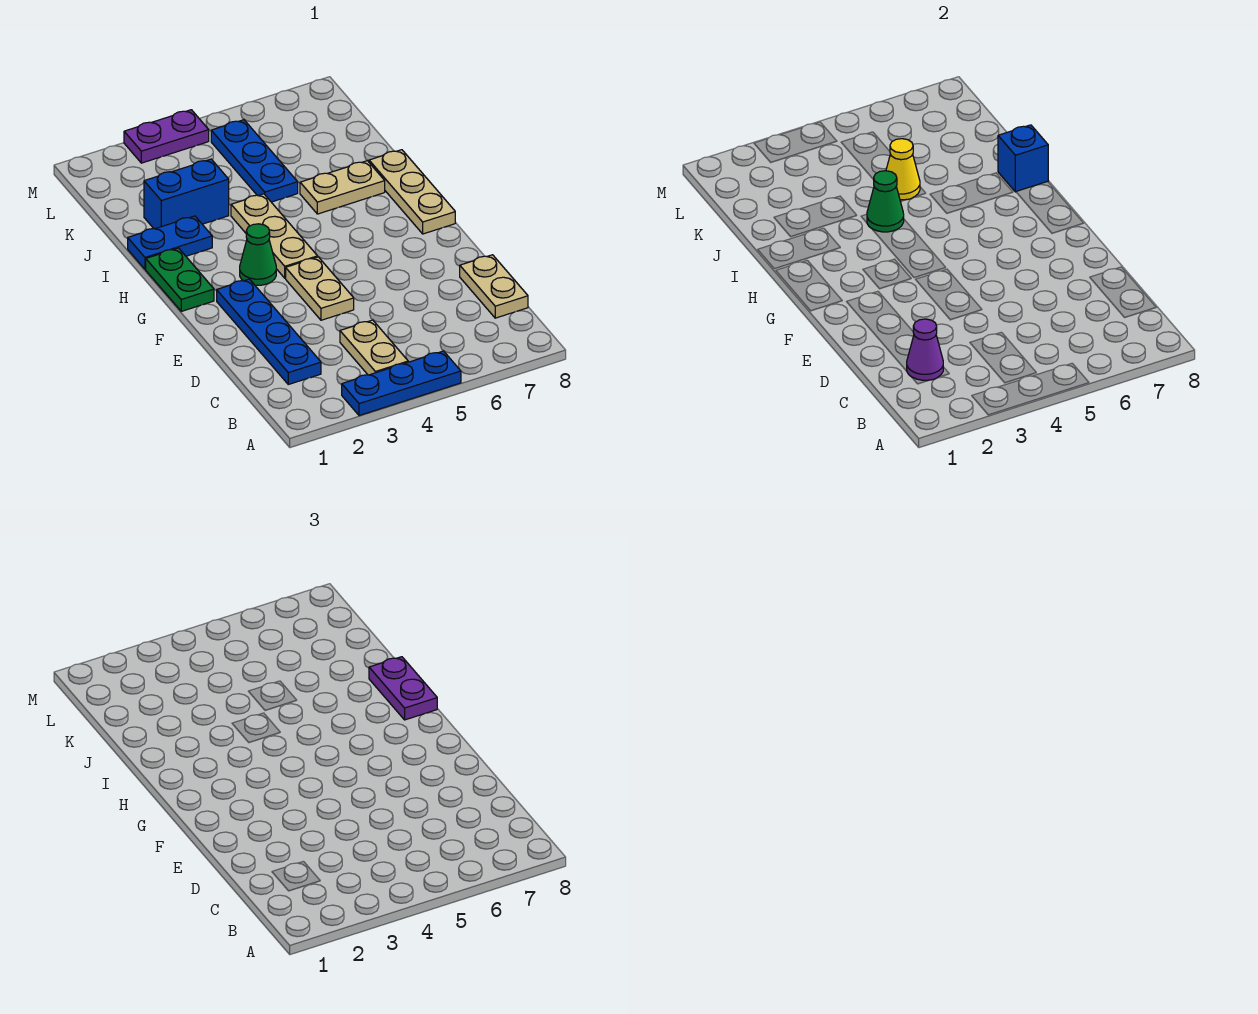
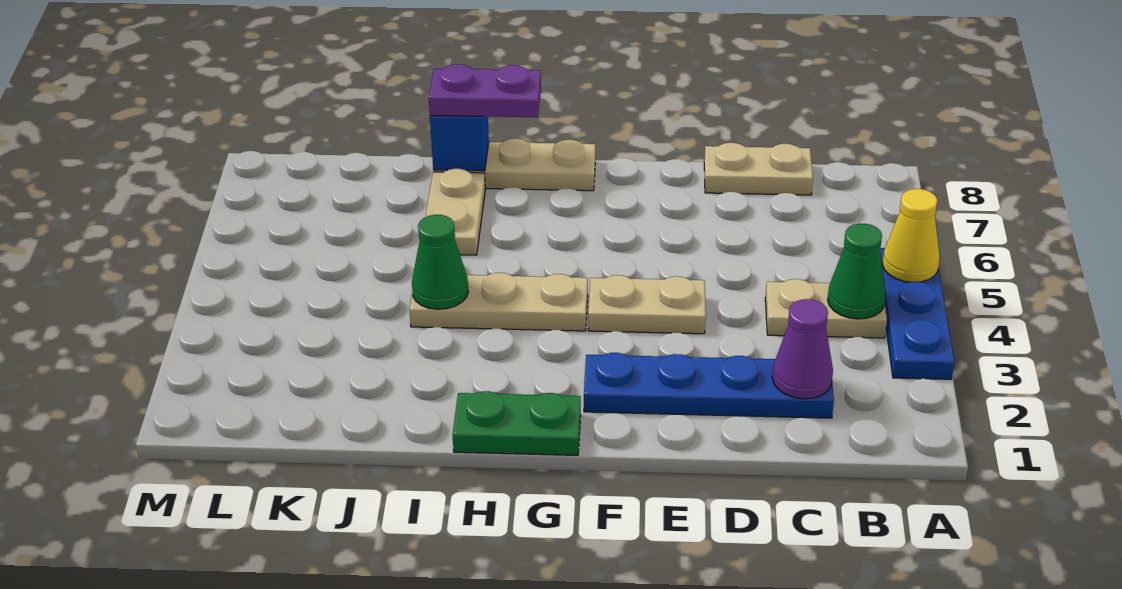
green cone G3 level 1 -> green cone B4 level 2
blue plate I1:I2 level 1 -> none
blue brick J2:J3 level 1 -> none
blue plate J5:L5 level 1 -> none
yellow cone J5 level 2 -> yellow cone A5 level 2
purple plate M3:M4 level 1 -> none

